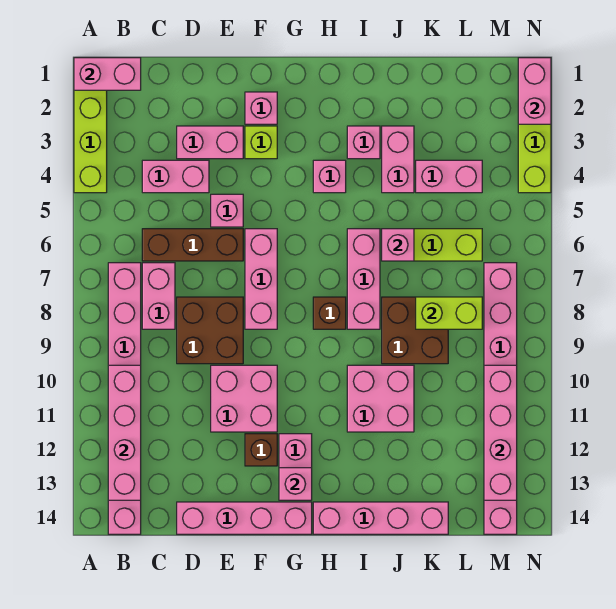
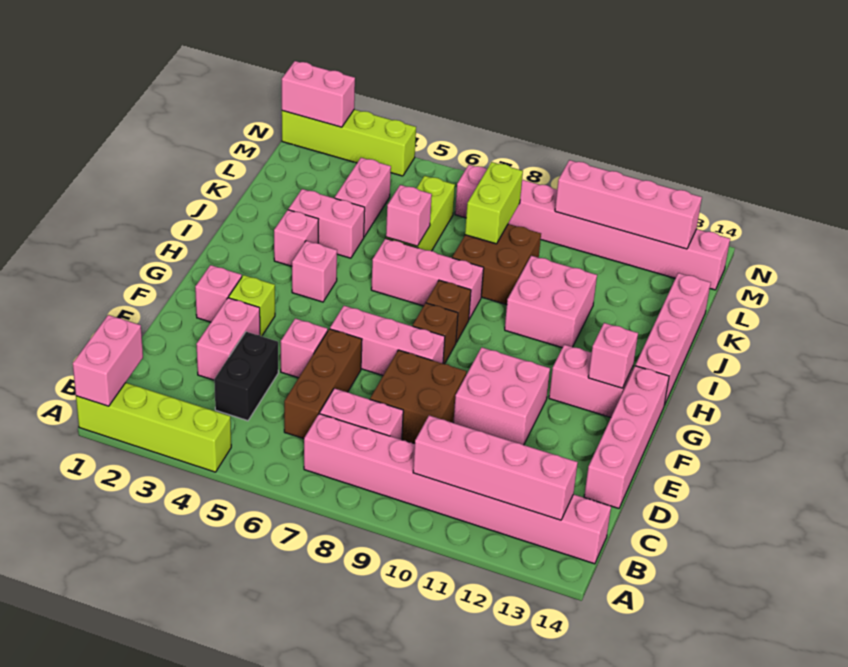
pink brick C4:D4 level 1 -> black brick C4:D4 level 1
brown brick F12 level 1 -> brown brick G8 level 1

